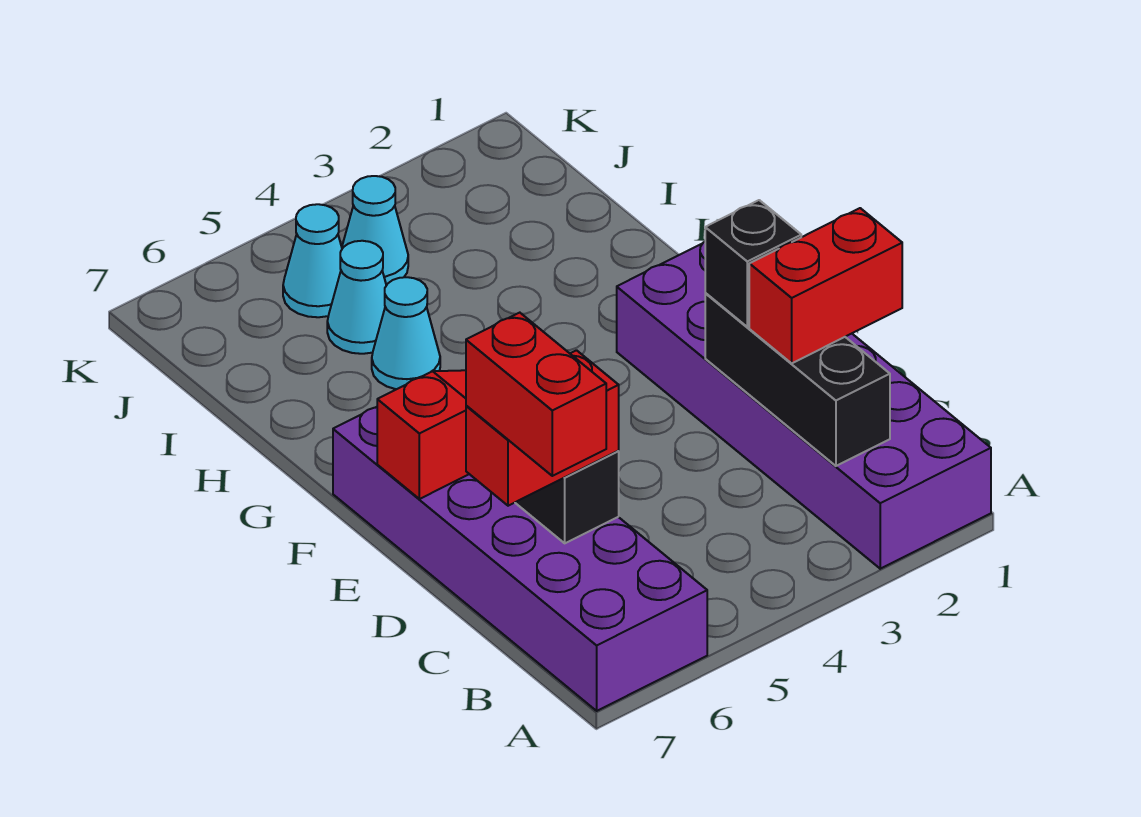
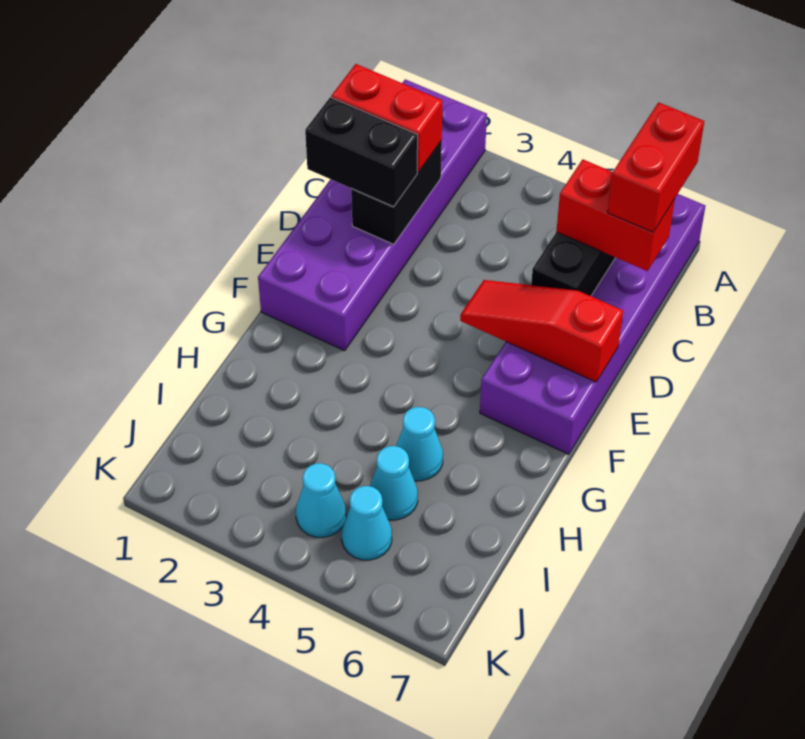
black brick B2:D2 level 2 -> black brick C2:D2 level 2
black brick D2 level 3 -> black brick D1:D2 level 3

